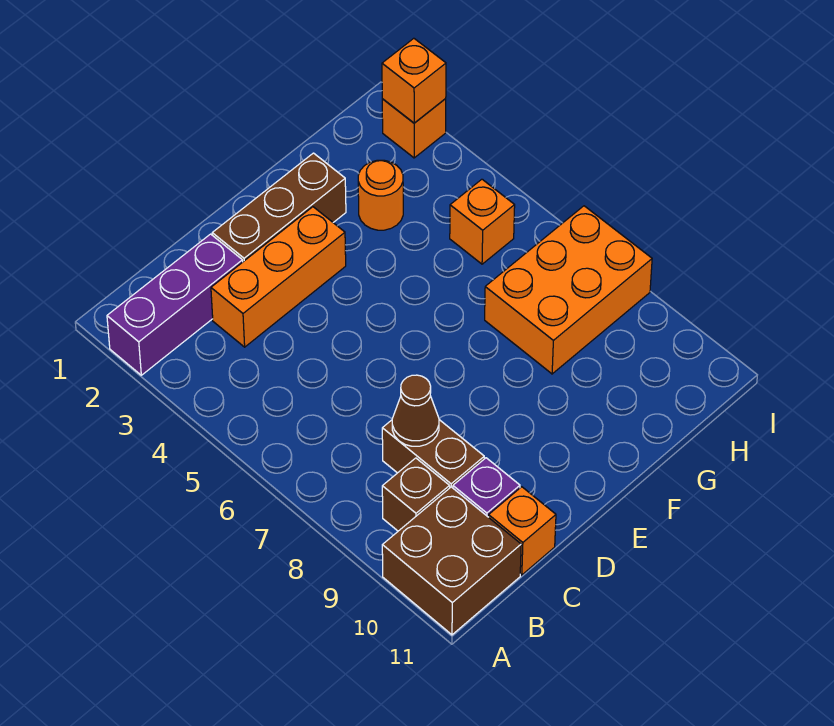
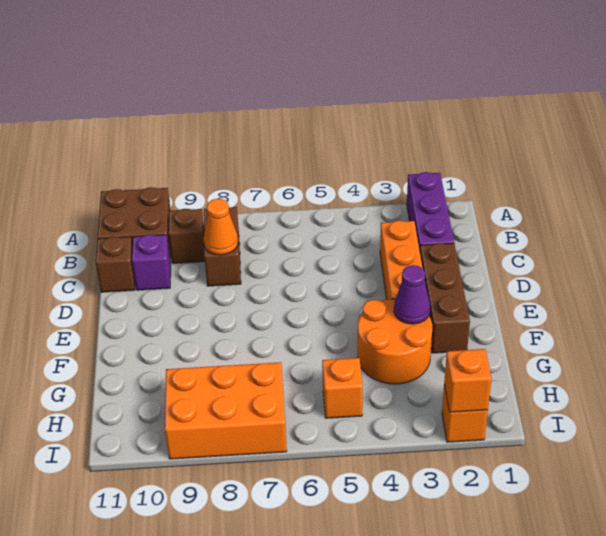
brown brick C8:C9 level 1 -> brown brick B8:C8 level 1
brown cone C8 level 2 -> orange cone C8 level 2
orange brick C11 level 1 -> brown brick C11 level 1
none -> purple cone F3 level 2
orange round brick G3 level 1 -> orange round brick F3:G4 level 1
orange brick G7:I8 level 1 -> orange brick H7:I9 level 1

